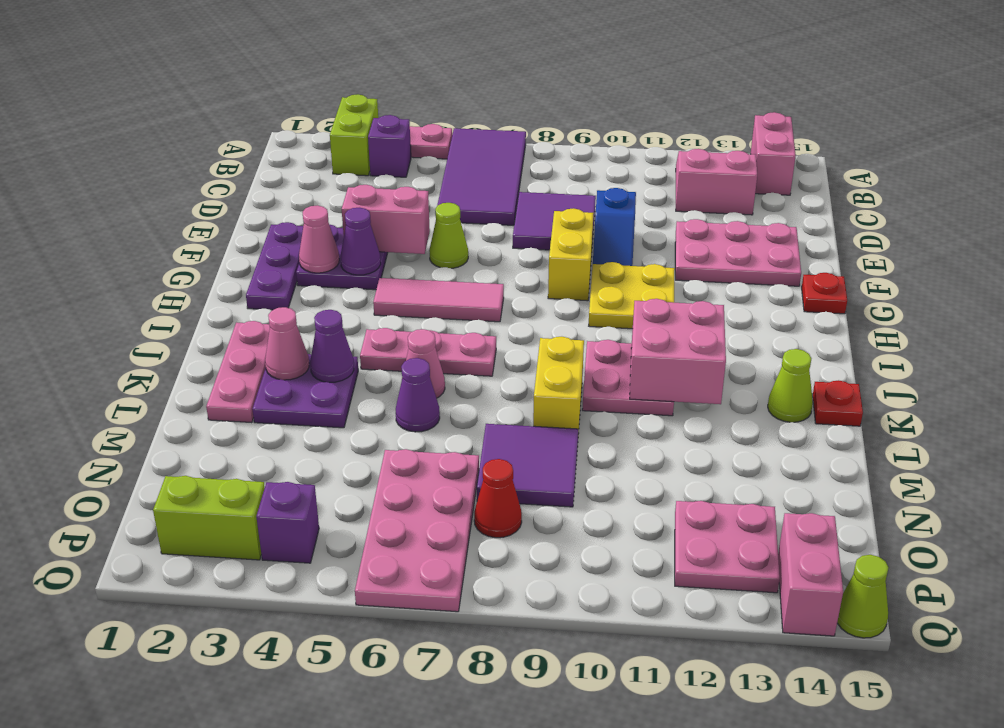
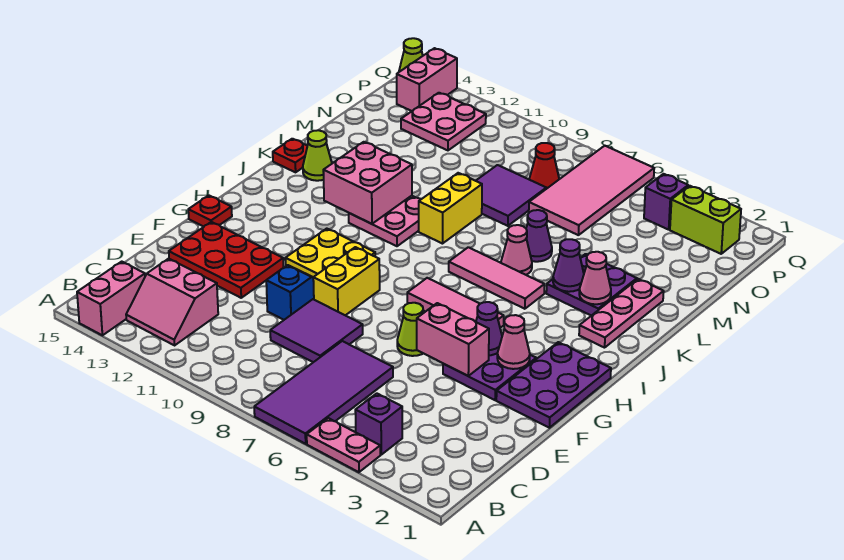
lime brick A3:B3 level 1 -> none
pink plate E12:F14 level 1 -> red plate E12:F14 level 1
purple plate F2:H2 level 1 -> purple plate F1:H2 level 1
pink plate J5:J7 level 1 -> pink tile J5:J7 level 1
pink plate N6:Q7 level 1 -> pink tile N6:Q7 level 1

